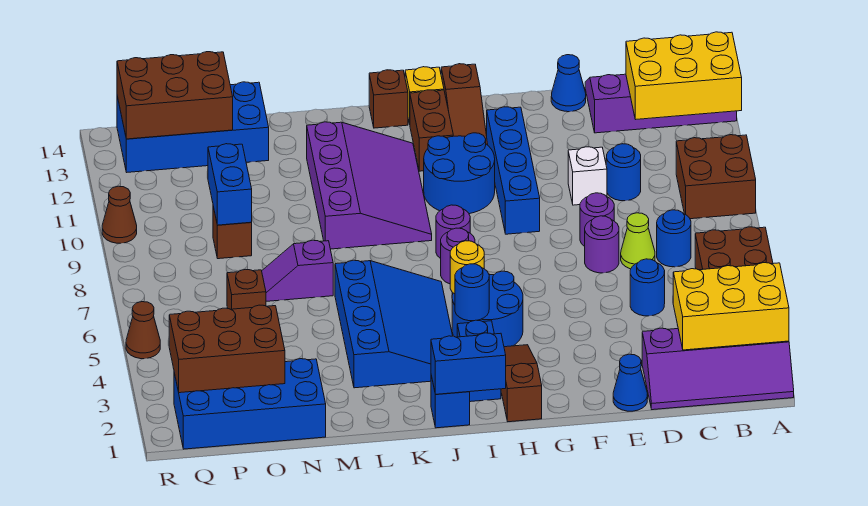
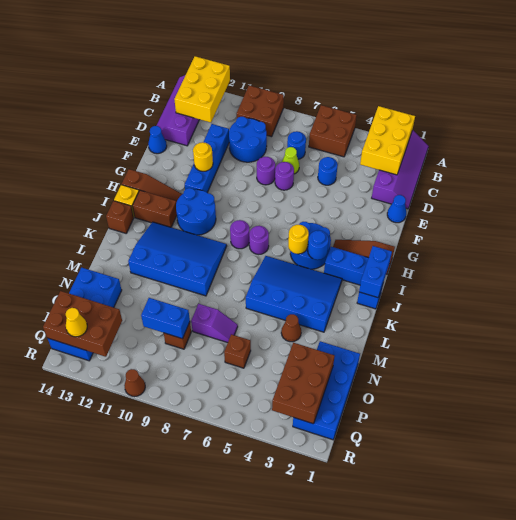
blue round brick D10 level 1 -> blue round brick C9:D10 level 1
white brick E10 level 1 -> none
none -> yellow round brick F11 level 2
blue brick G9:G12 level 1 -> blue brick D11:G11 level 1
purple slope J9:L12 level 1 top L -> blue slope J9:L12 level 1 top L
purple slope M7:N7 level 1 top M -> purple slope N7:N8 level 1 top 8
brown brick O13:Q14 level 2 -> brown brick P12:Q14 level 2
none -> yellow cone Q13 level 3
brown cone R5 level 1 -> brown cone M4 level 1

